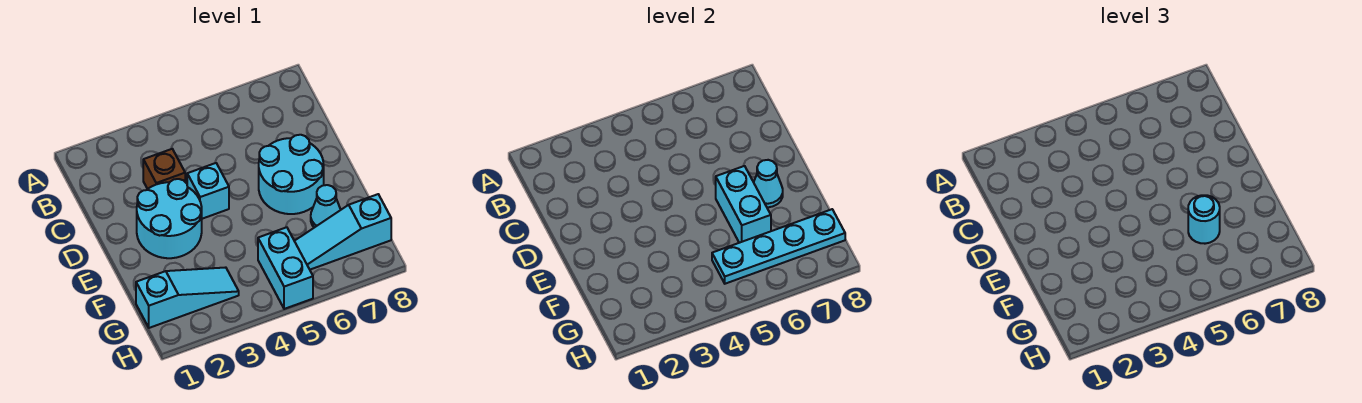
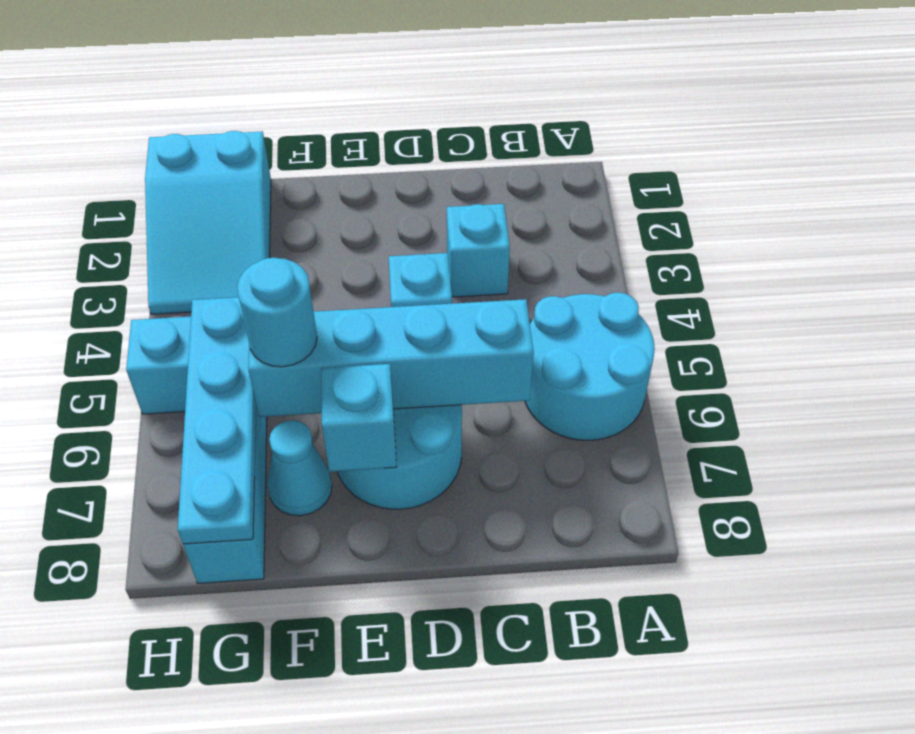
brown brick C3 level 1 -> cyan brick C3 level 1
cyan round brick D2:E3 level 1 -> cyan round brick A5:B6 level 1
cyan brick E6:F6 level 2 -> cyan brick C6:F6 level 2
cyan cone E7 level 2 -> cyan brick E7 level 2
cyan slope G1:G3 level 1 top 1 -> cyan slope G1:H3 level 1 top 1

